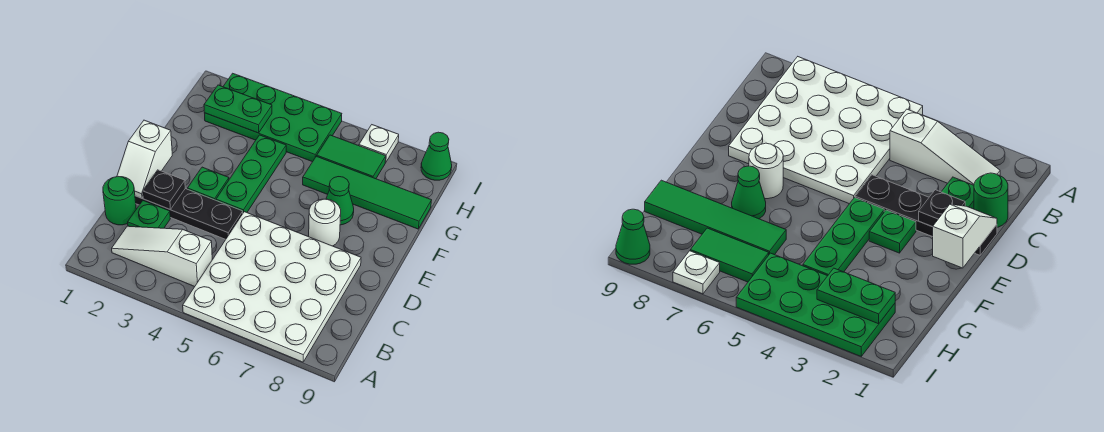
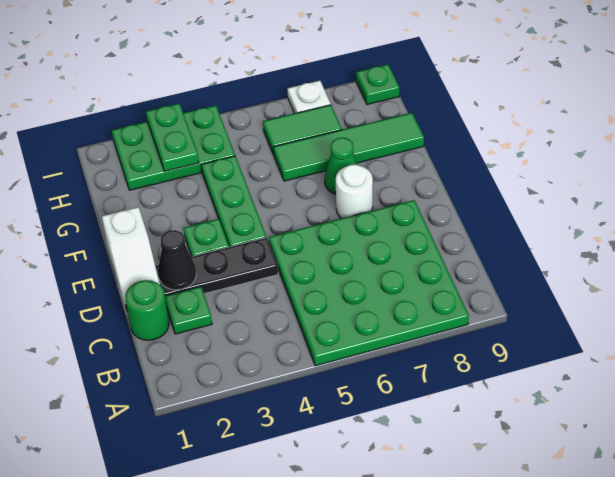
white plate A5:D8 level 1 -> green plate A5:D8 level 1
white slope B2:B4 level 1 top 4 -> none
black plate D2 level 2 -> black cone D2 level 2
green plate H2:I5 level 1 -> green plate H2:I4 level 1
green plate H2:H3 level 2 -> green plate H3:I3 level 2
green cone I9 level 1 -> green plate I9 level 1

